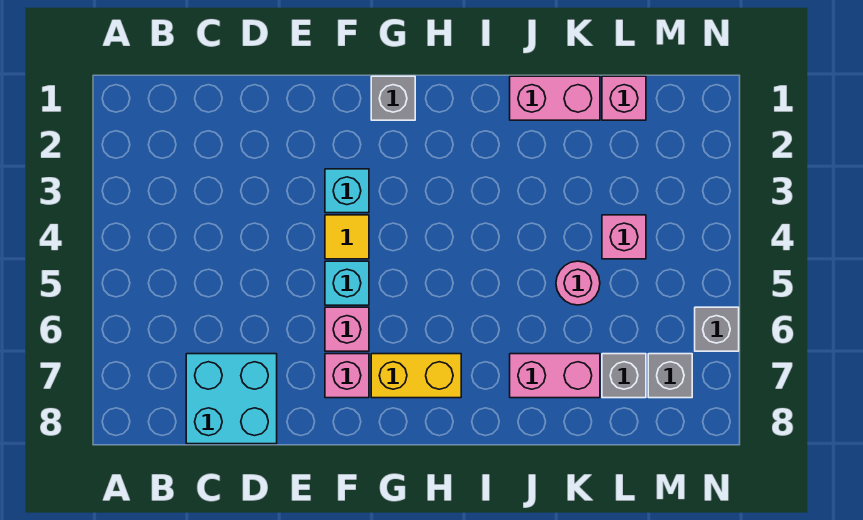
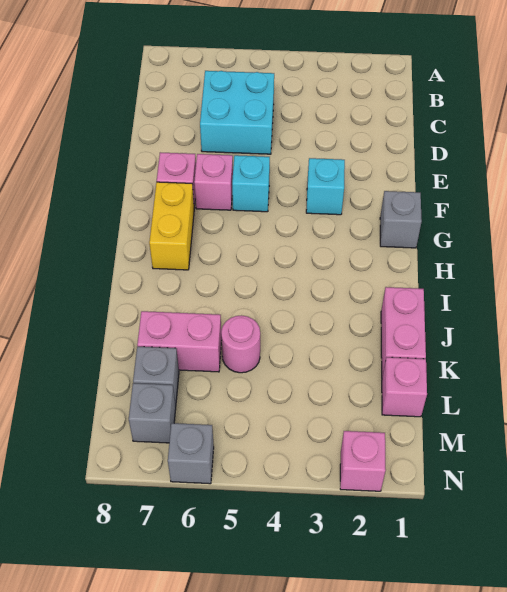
cyan brick C7:D8 level 1 -> cyan brick C5:D6 level 1
yellow tile F4 level 1 -> none
pink brick J7:K7 level 1 -> pink brick K6:K7 level 1
pink brick L4 level 1 -> pink brick N2 level 1

